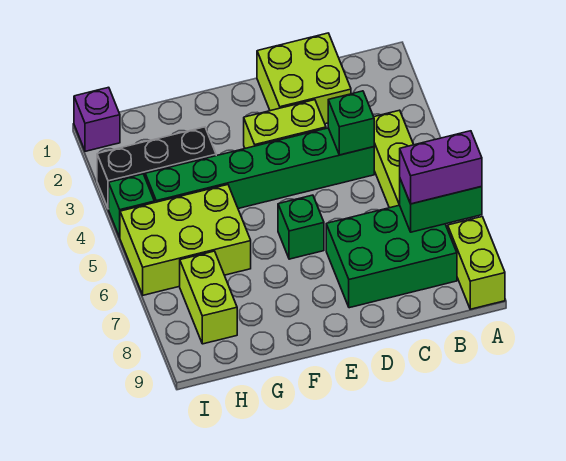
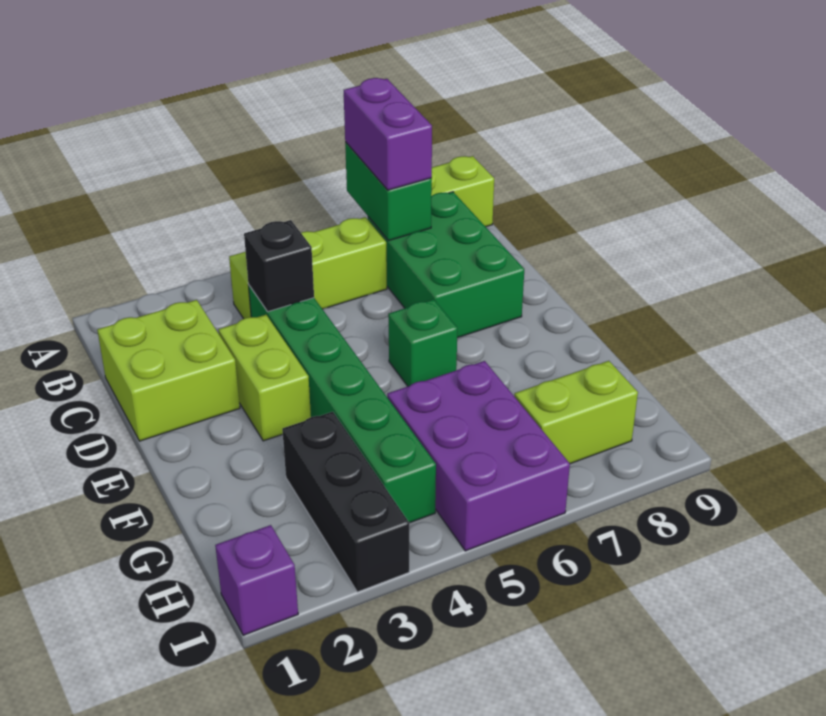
green brick C4 level 2 -> black brick C4 level 2
lime brick G5:I6 level 1 -> purple brick G5:I6 level 1
green brick I4 level 1 -> none

